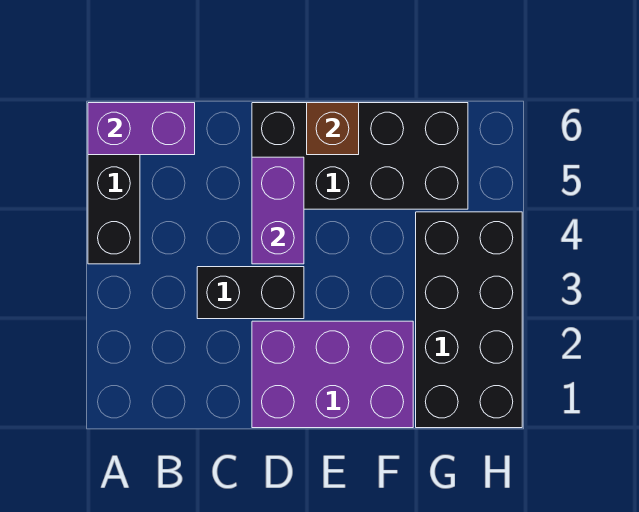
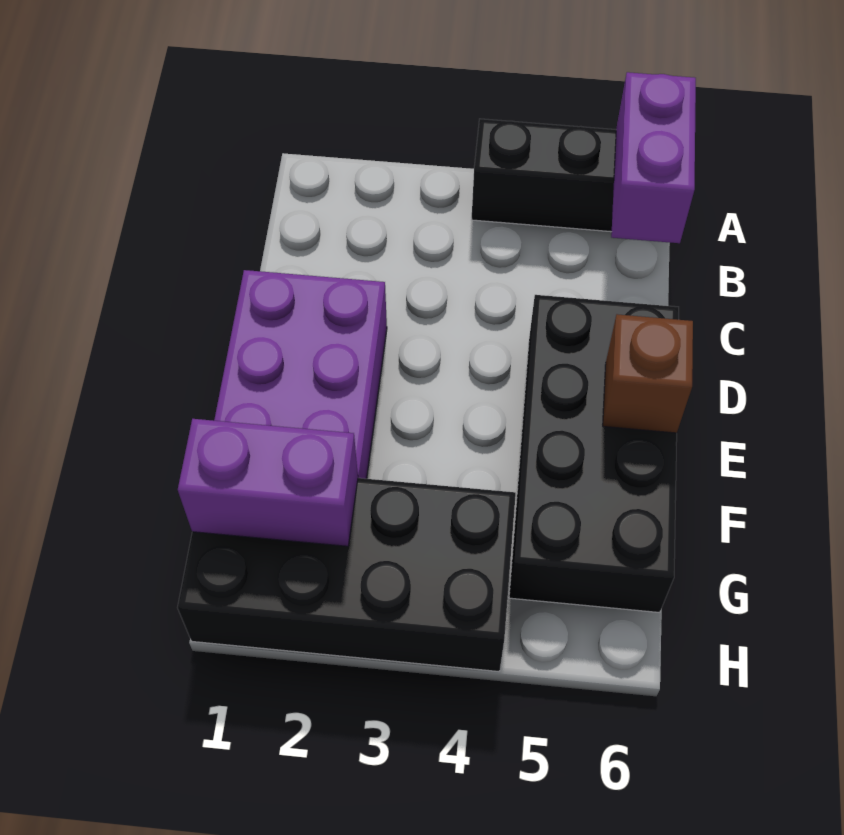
black brick C3:D3 level 1 -> none
purple brick D4:D5 level 2 -> purple brick G1:G2 level 2

